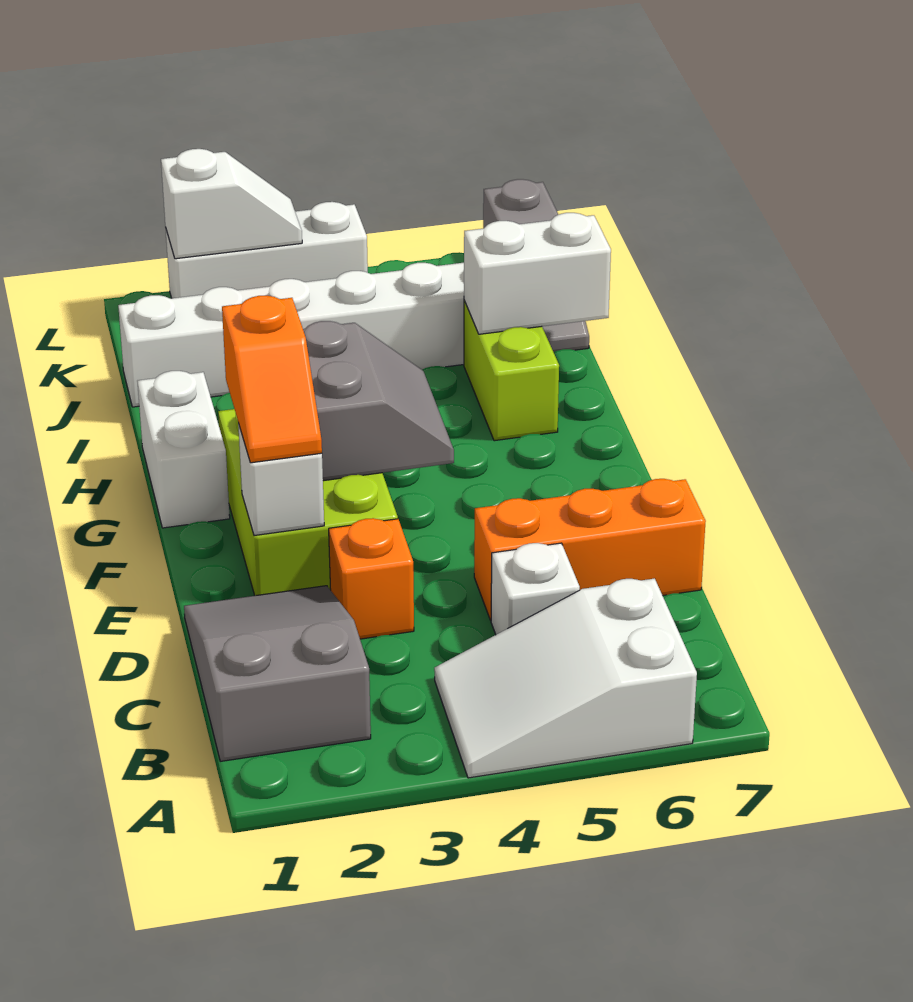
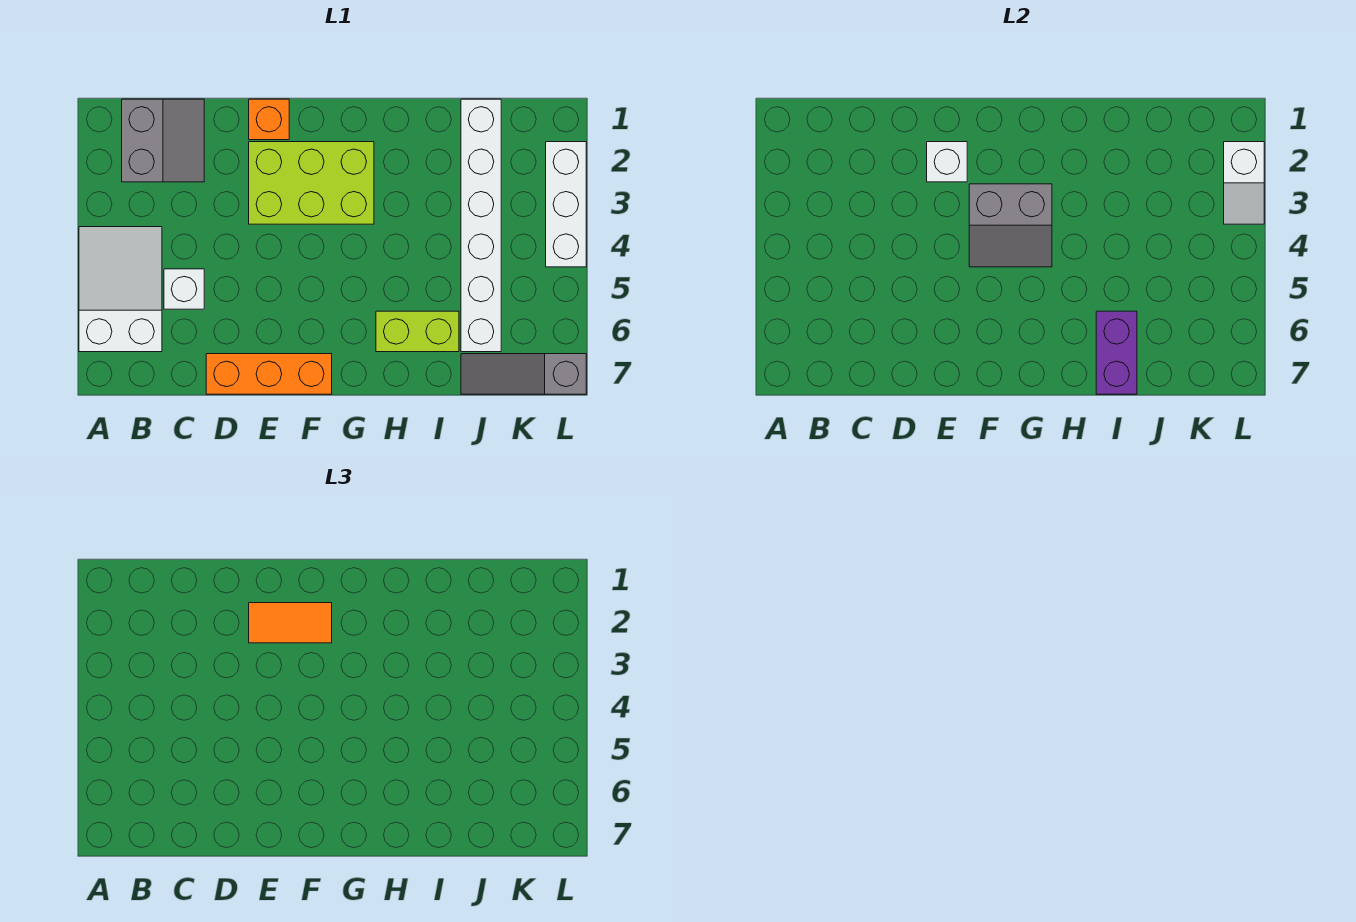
grey slope B1:D2 level 1 top B -> grey slope B1:C2 level 1 top B
orange brick D3 level 1 -> orange brick E1 level 1
orange brick D5:D7 level 1 -> orange brick D7:F7 level 1
orange slope E2:F2 level 3 top F -> orange tile E2:F2 level 3
white brick G1:H1 level 1 -> none
white brick I6:I7 level 2 -> purple brick I6:I7 level 2

